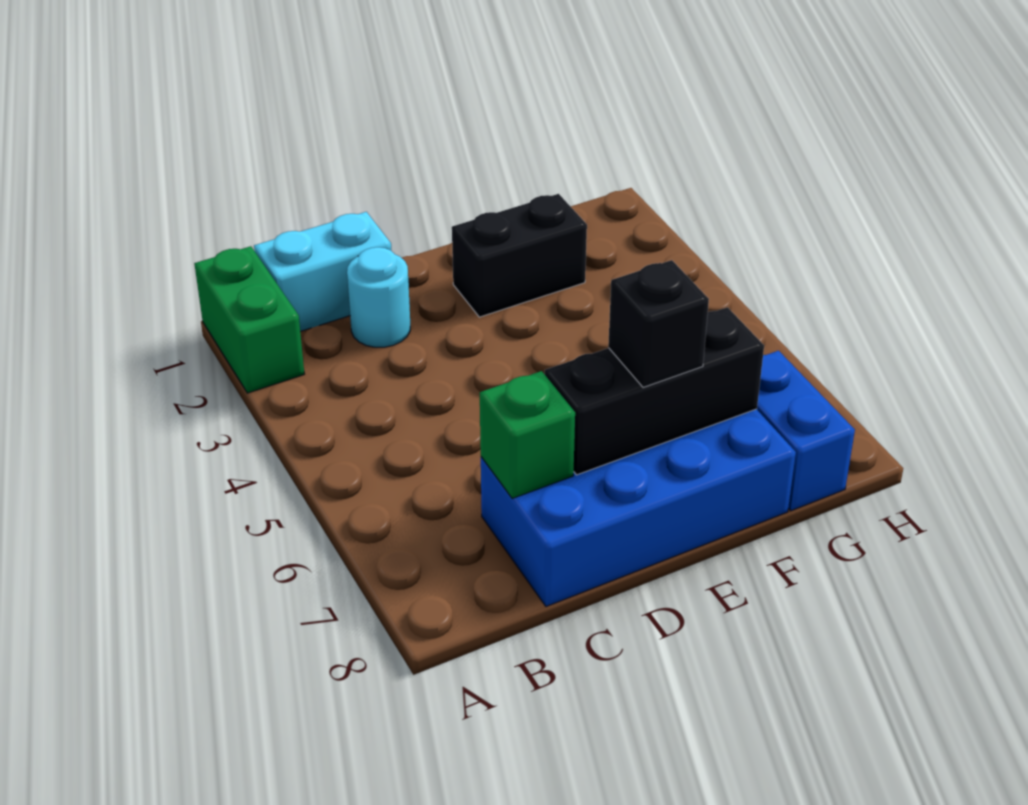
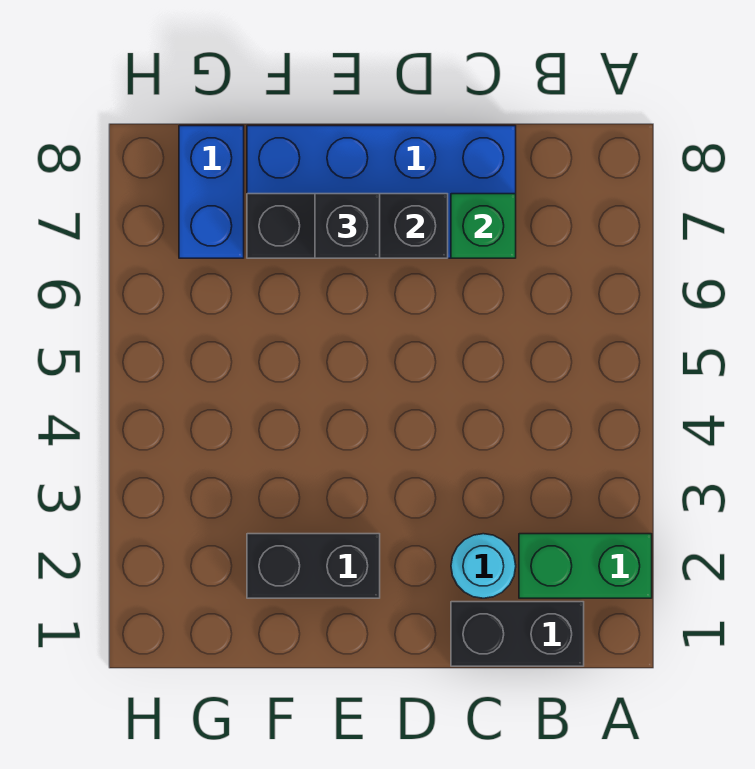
green brick A1:A2 level 1 -> green brick A2:B2 level 1
cyan brick B1:C1 level 1 -> black brick B1:C1 level 1

